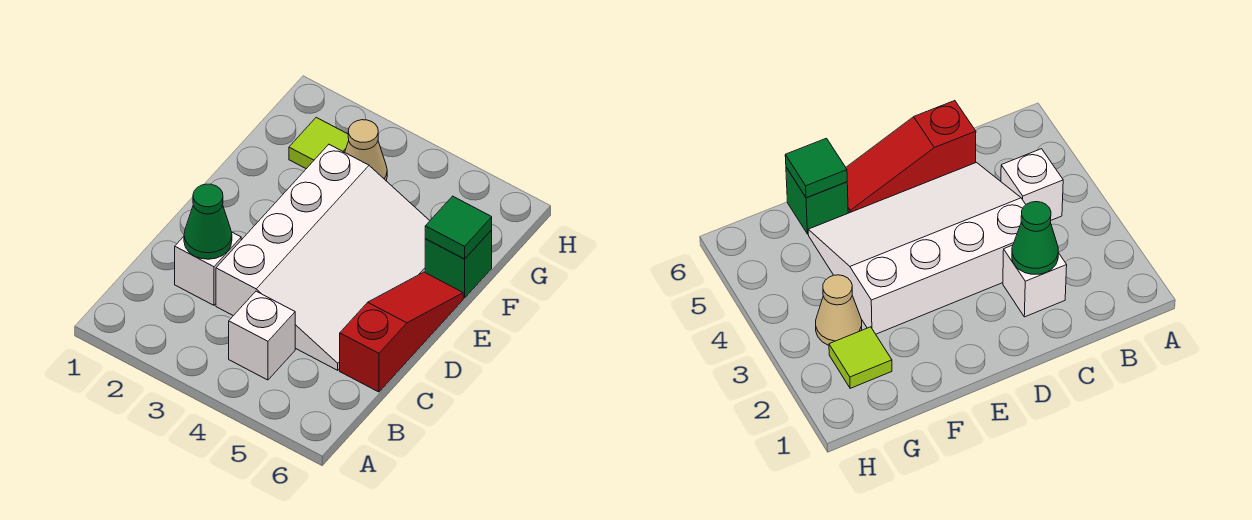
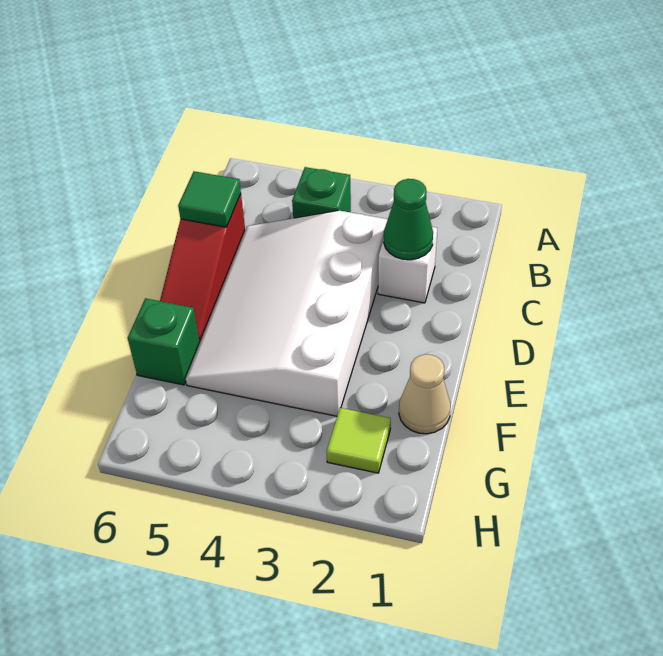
white brick B4 level 1 -> green brick B4 level 1
green tile F6 level 2 -> green tile C6 level 2
tan cone G3 level 1 -> tan cone F1 level 1

